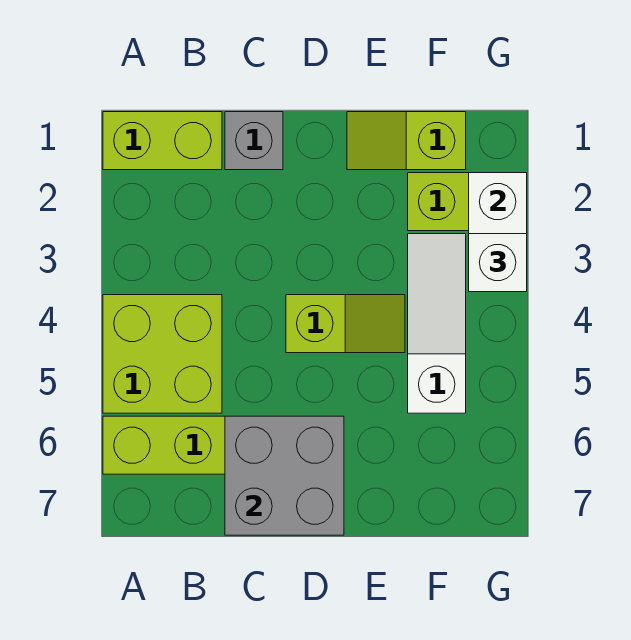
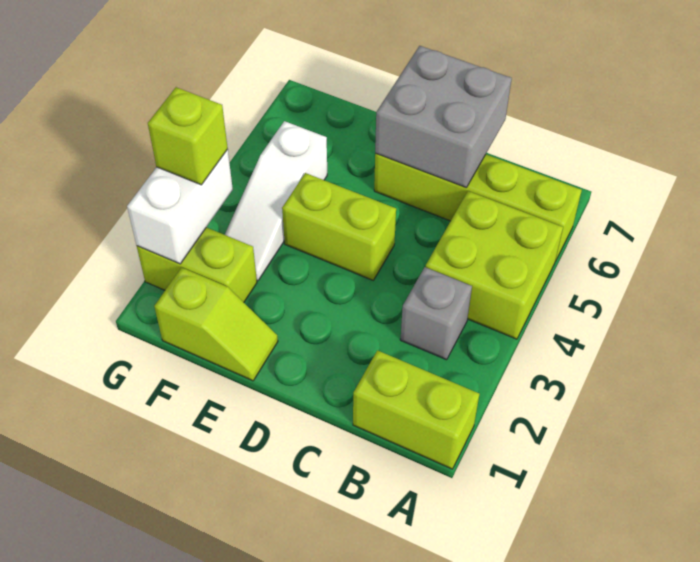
grey brick C1 level 1 -> grey brick B3 level 1
lime slope D4:E4 level 1 top D -> lime brick D4:E4 level 1
white brick G3 level 3 -> lime brick G3 level 3

